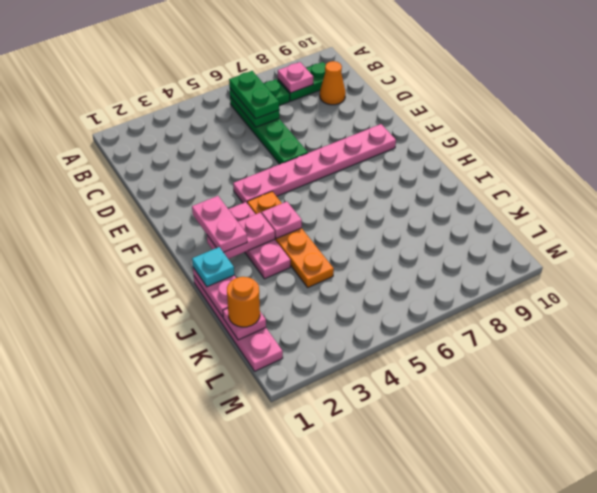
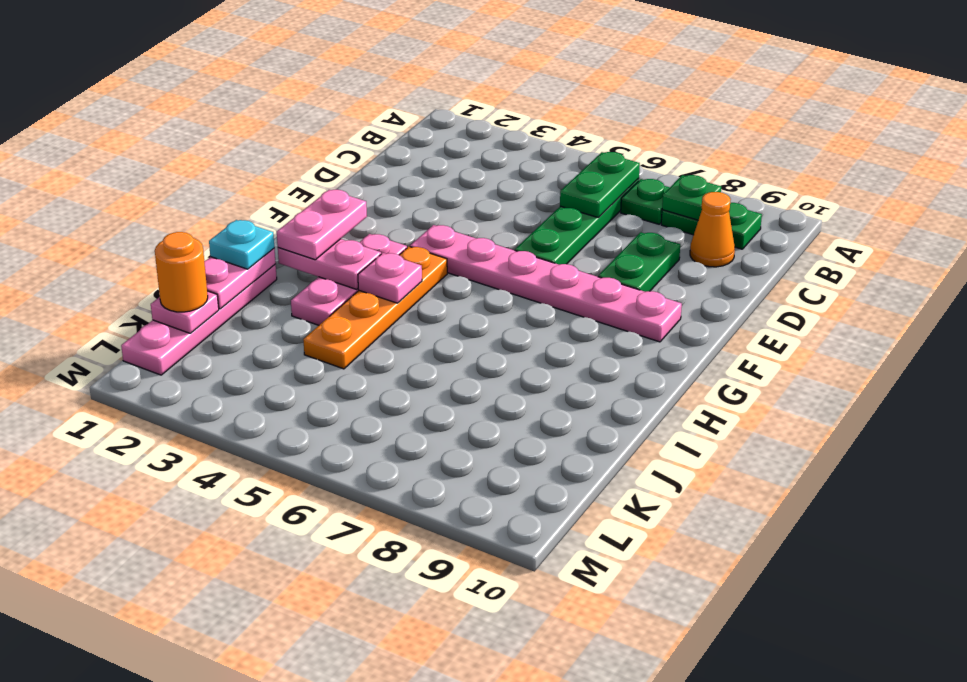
green plate B6:C6 level 3 -> green plate D8:E8 level 1
pink plate B8 level 2 -> green plate B8 level 2

